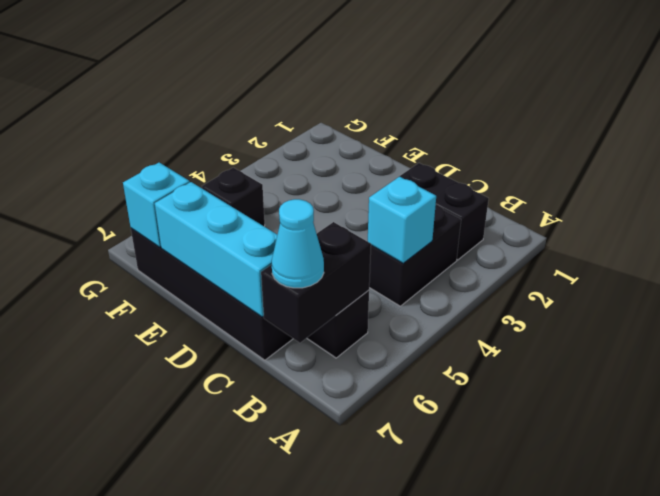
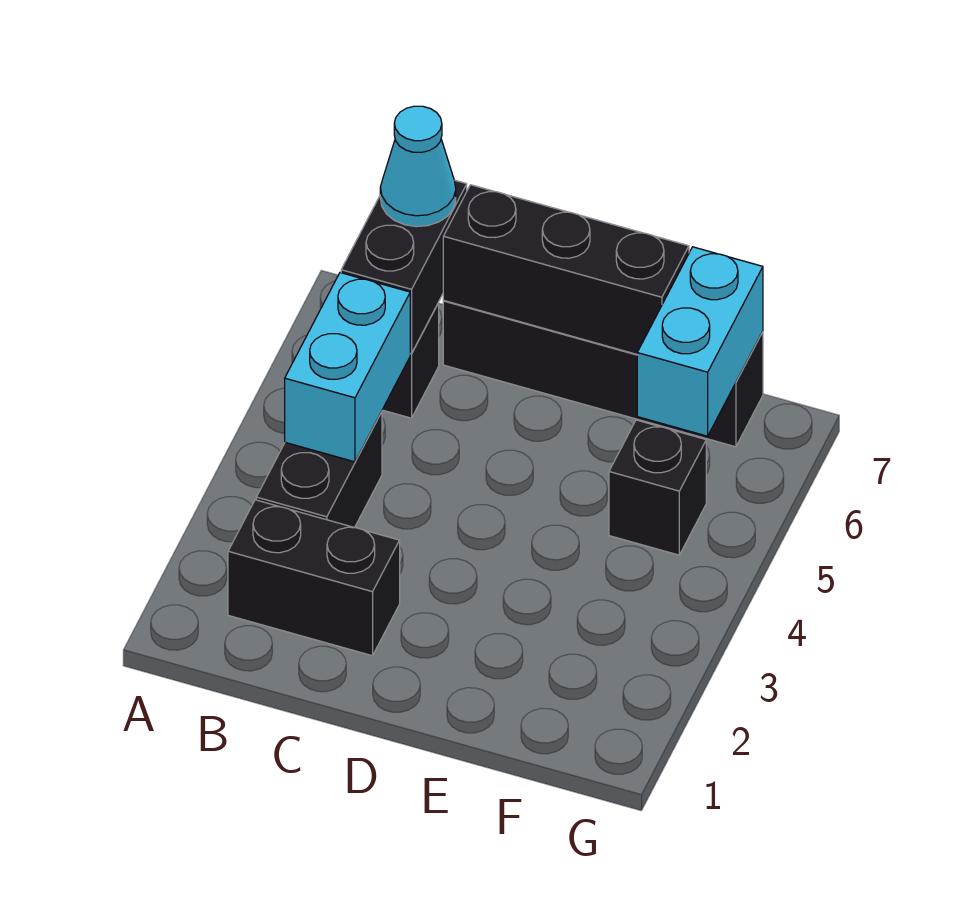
cyan brick B4 level 2 -> cyan brick B4:B5 level 2
cyan brick C7:E7 level 2 -> black brick C7:E7 level 2
cyan brick F7 level 2 -> cyan brick F6:F7 level 2

